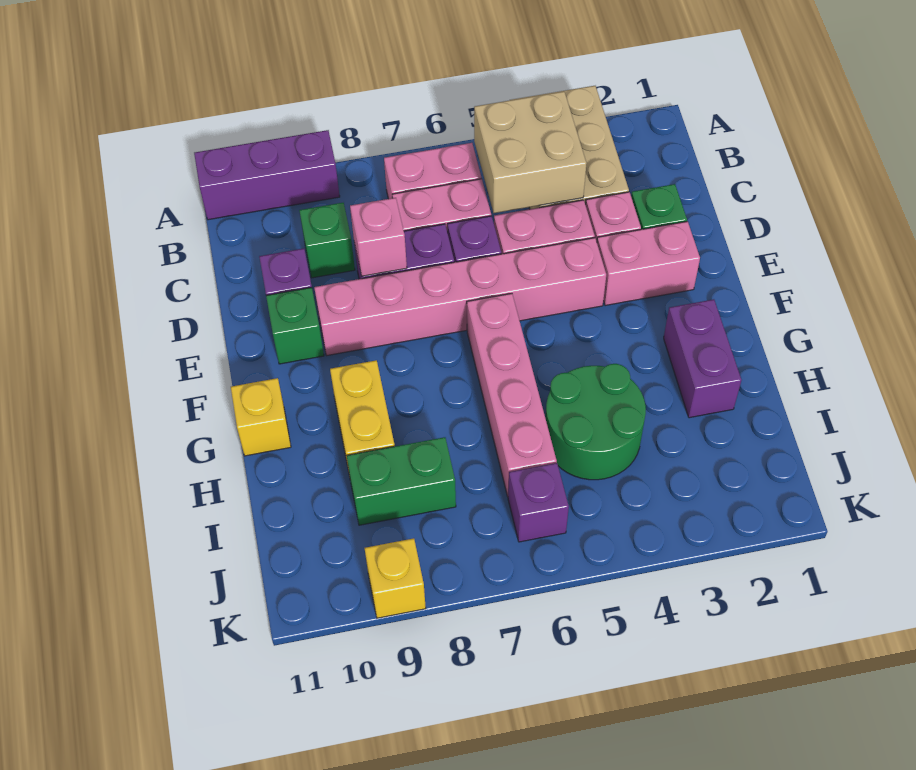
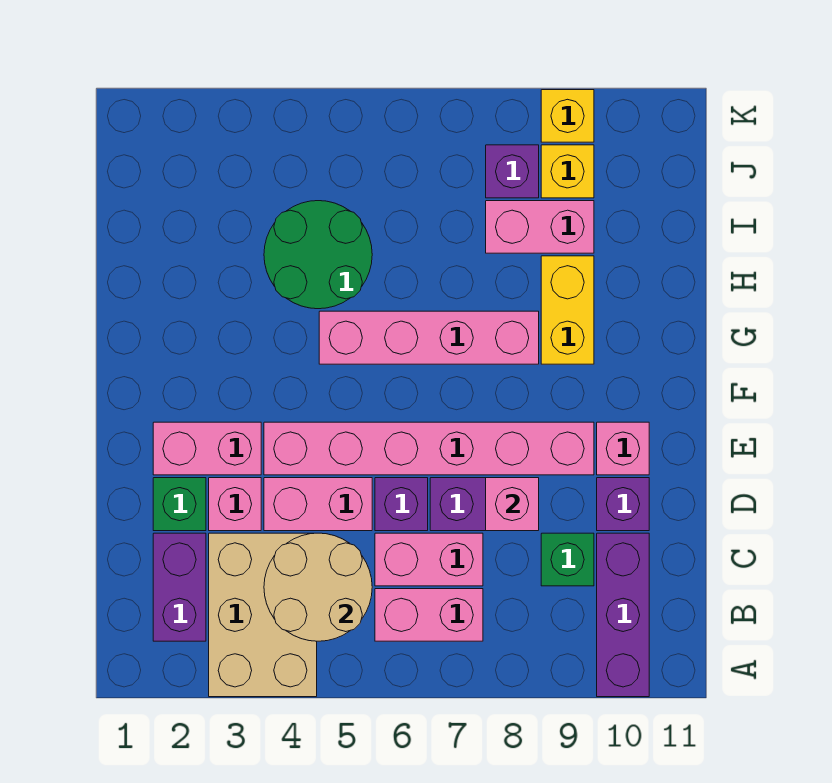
purple brick A9:A11 level 1 -> purple brick A10:C10 level 1
tan brick B4:C5 level 2 -> tan round brick B4:C5 level 2
green brick E10 level 1 -> pink brick E10 level 1
pink brick F6:I6 level 1 -> pink brick G5:G8 level 1
purple brick G2:H2 level 1 -> purple brick B2:C2 level 1
yellow brick G11 level 1 -> yellow brick J9 level 1
green brick I8:I9 level 1 -> pink brick I8:I9 level 1
purple brick J6 level 1 -> purple brick J8 level 1

